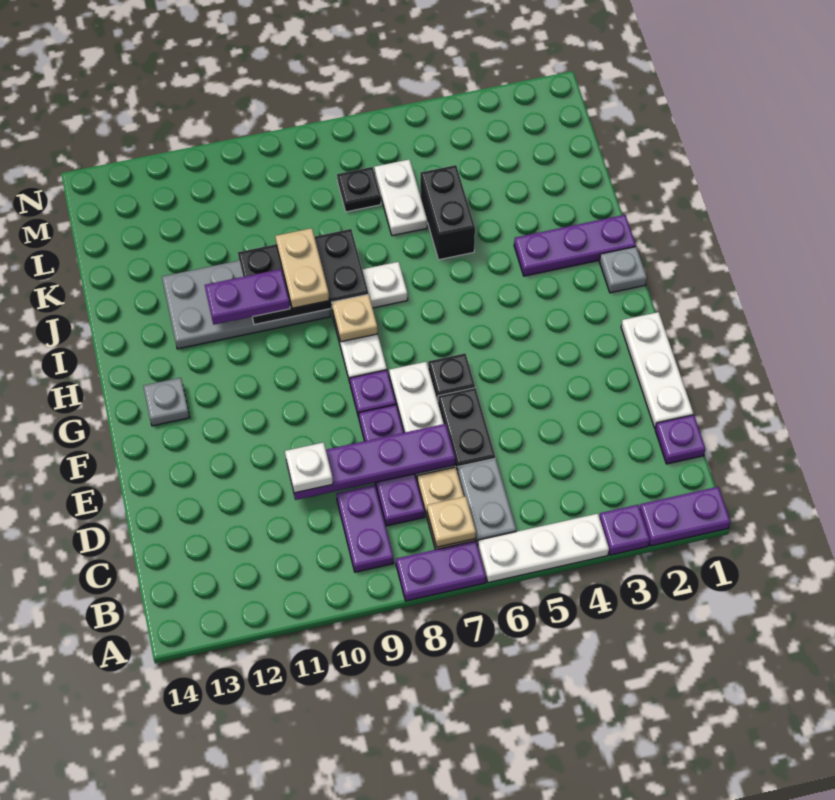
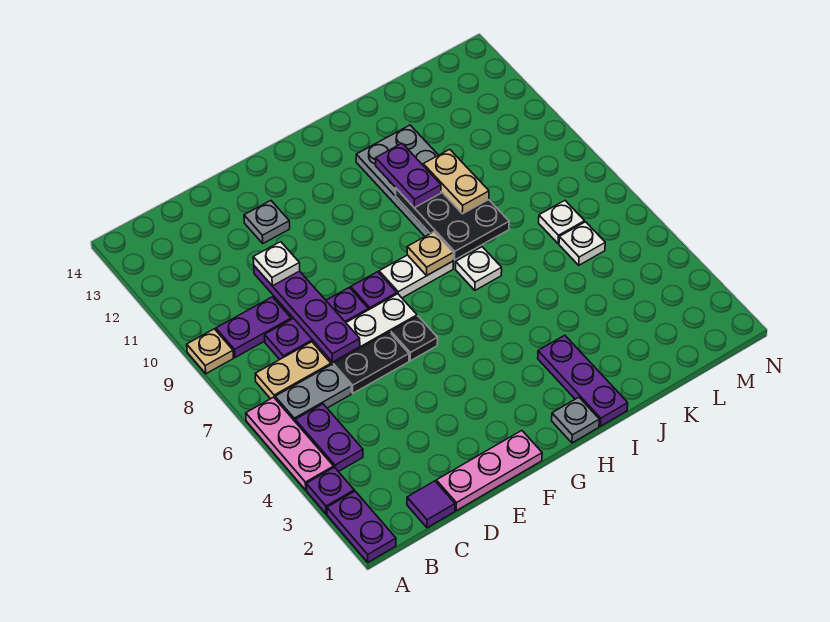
white plate A4:A6 level 1 -> pink plate A4:A6 level 1
purple plate A7:A8 level 1 -> purple plate B4:B5 level 1
tan plate B7 level 2 -> tan plate A9 level 1
purple plate C1 level 1 -> purple tile C1 level 1
white plate D1:F1 level 1 -> pink plate D1:F1 level 1
grey plate G13 level 1 -> grey plate E12 level 1
tan plate I9:J9 level 3 -> tan plate J9:J10 level 3
black brick J5:K5 level 1 -> none
white plate K6:L6 level 1 -> white plate L6 level 1
black plate L7 level 1 -> white plate L7 level 1

